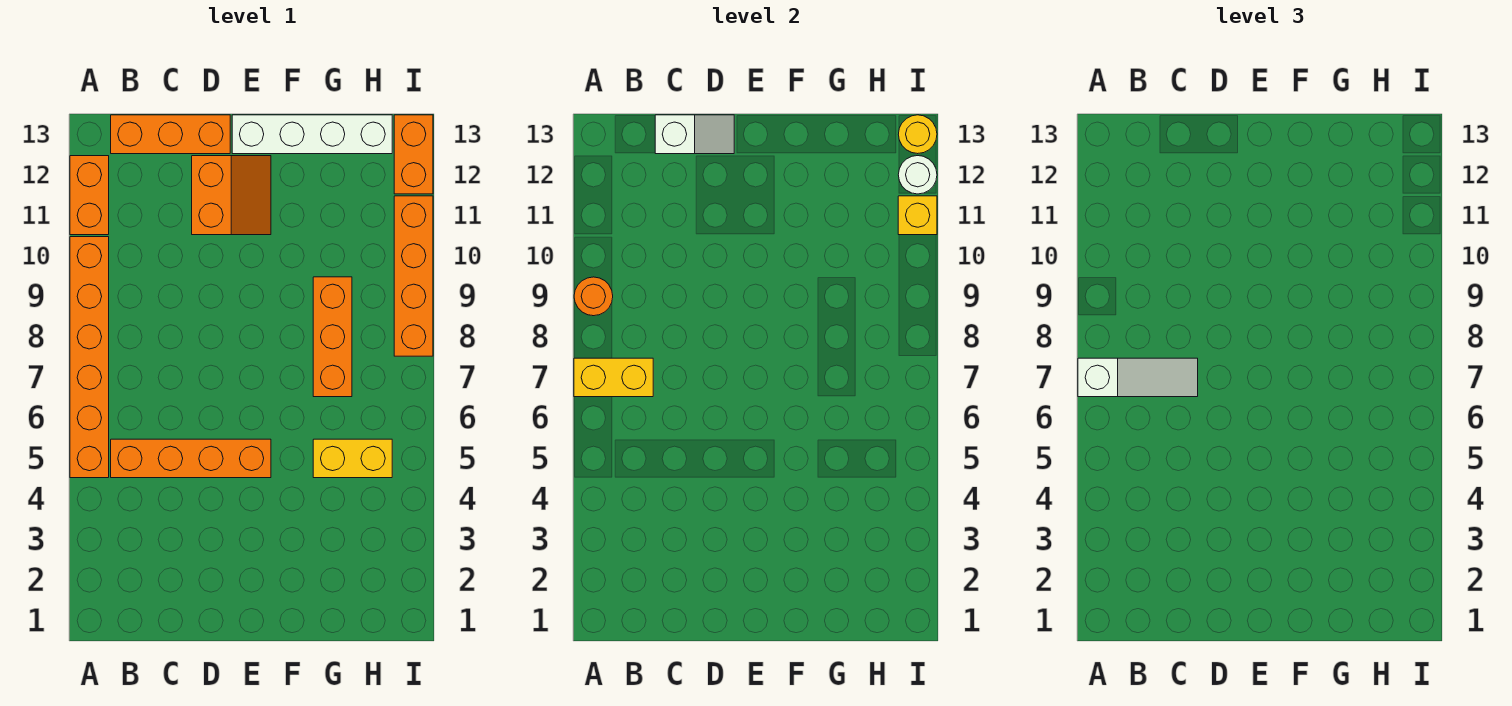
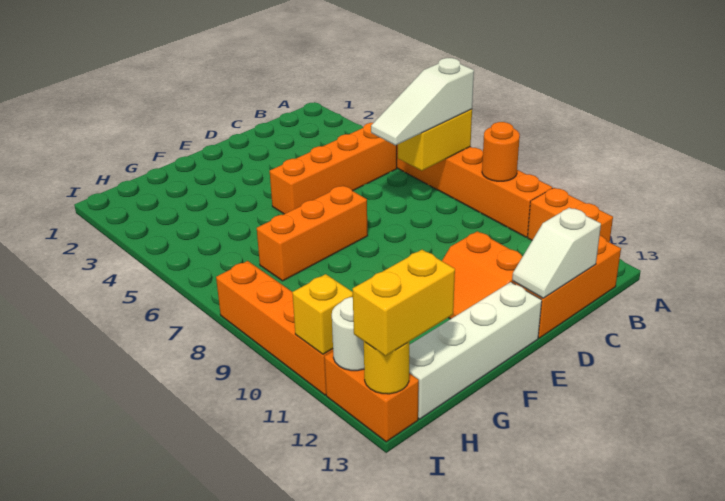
yellow brick G5:H5 level 1 -> yellow brick H13:I13 level 3
orange brick G7:G9 level 1 -> orange brick E7:G7 level 1

